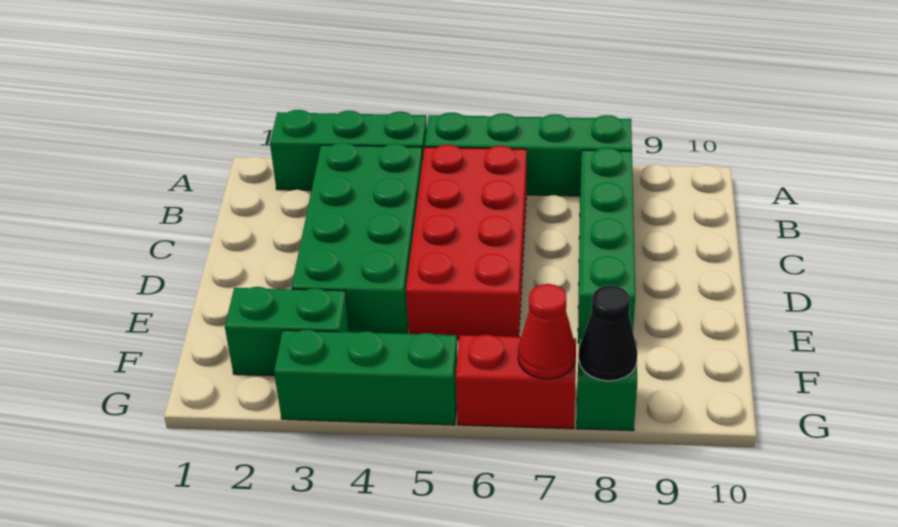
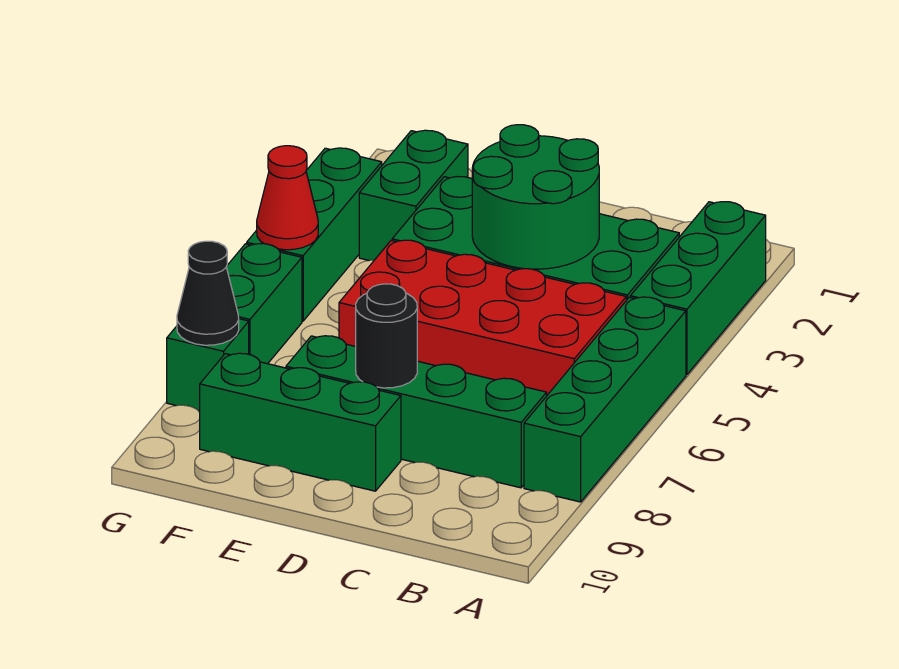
none -> green round brick C3:D4 level 2
none -> black round brick D8 level 2
none -> green brick D9:F9 level 1
red brick G6:G7 level 1 -> green brick G6:G7 level 1
red cone G7 level 2 -> red cone G5 level 2

